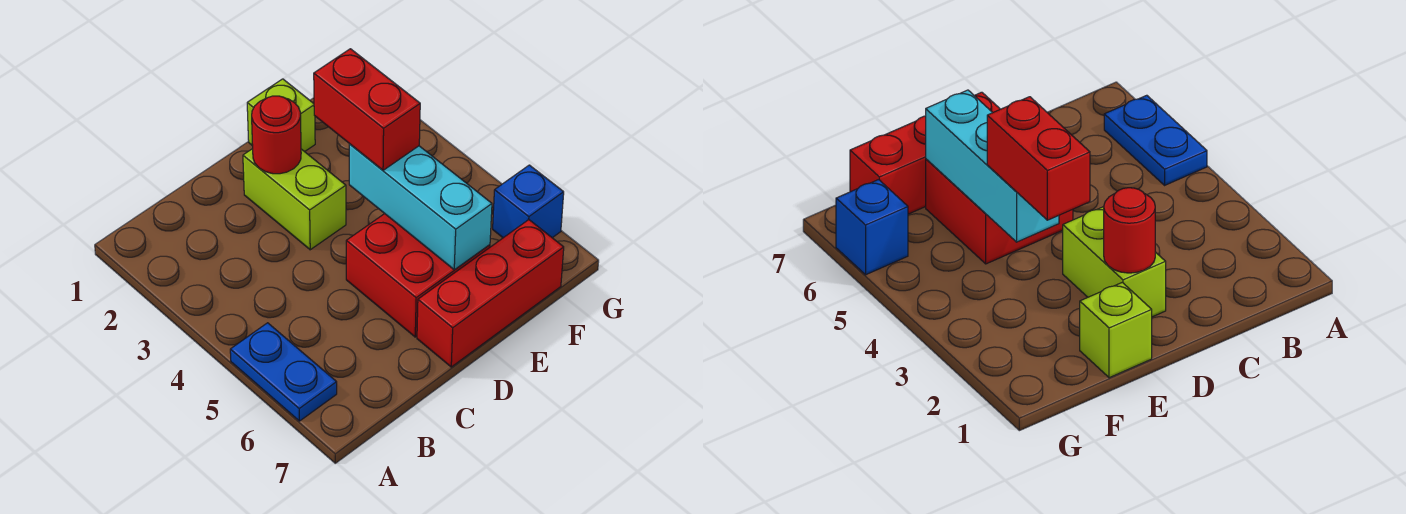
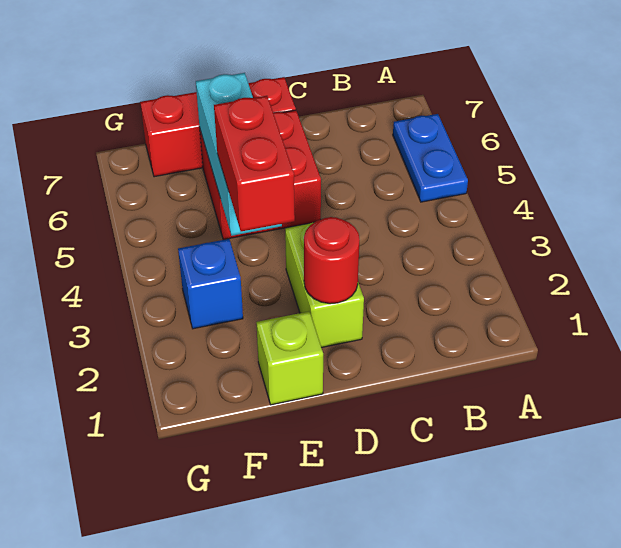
blue brick G6 level 1 -> blue brick F3 level 1

